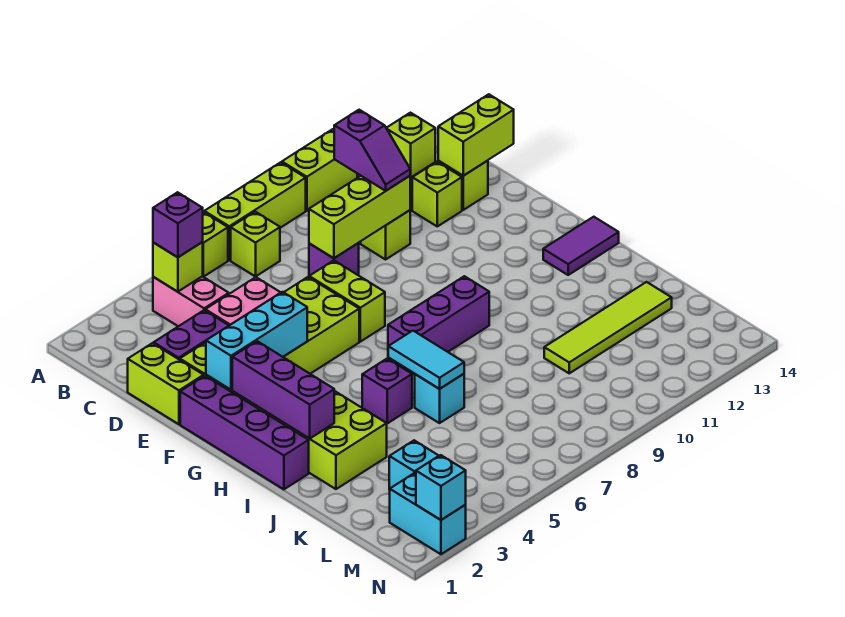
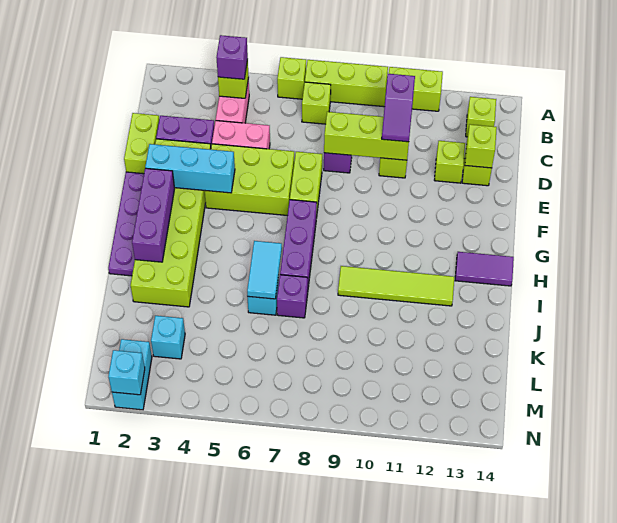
lime brick D13:D14 level 2 -> lime brick D13 level 2
purple brick F1:I1 level 1 -> purple plate F1:I1 level 1
purple brick H7:H9 level 1 -> purple brick G7:I7 level 1
purple brick I5 level 1 -> purple brick J7 level 1
lime tile K10:K13 level 1 -> lime tile I9:I12 level 1

